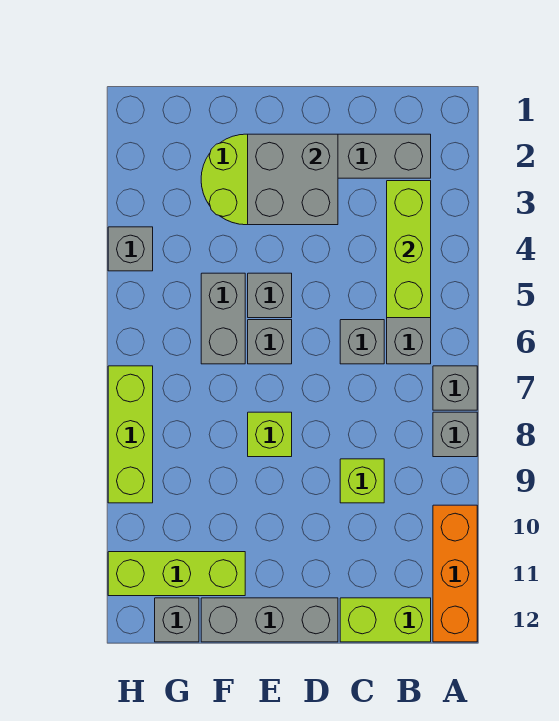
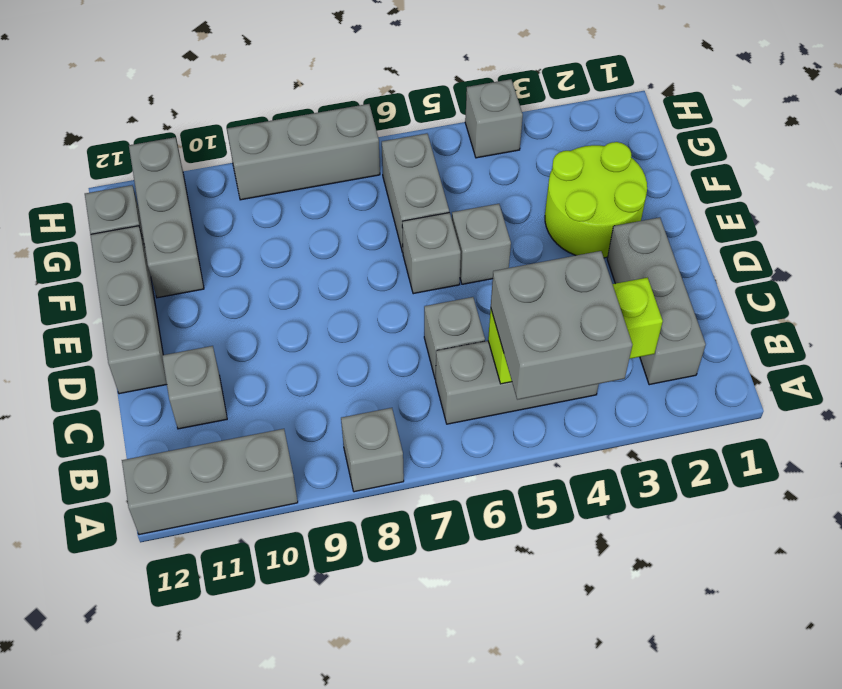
grey brick A7 level 1 -> grey brick C11 level 1
orange brick A10:A12 level 1 -> grey brick A10:A12 level 1
lime brick B12:C12 level 1 -> none
lime brick C9 level 1 -> none
grey brick D2:E3 level 2 -> grey brick A4:B5 level 3
lime brick E8 level 1 -> none
grey brick F5:F6 level 1 -> grey brick F6:G6 level 1
lime brick F11:H11 level 1 -> grey brick F11:H11 level 1
lime brick H7:H9 level 1 -> grey brick H7:H9 level 1

